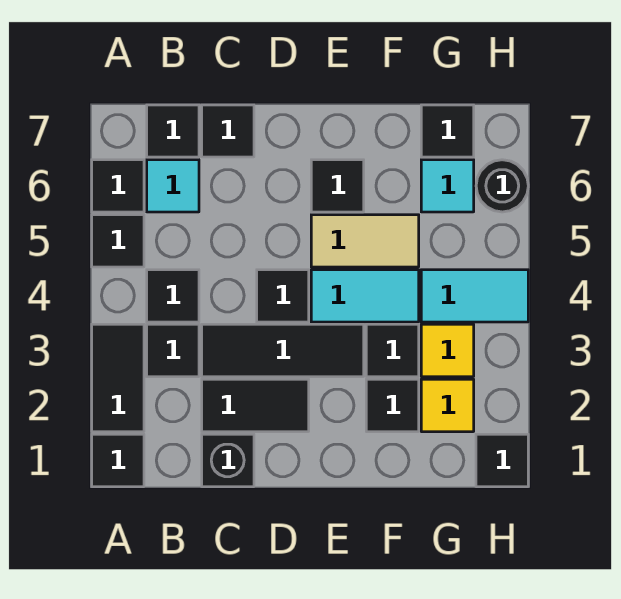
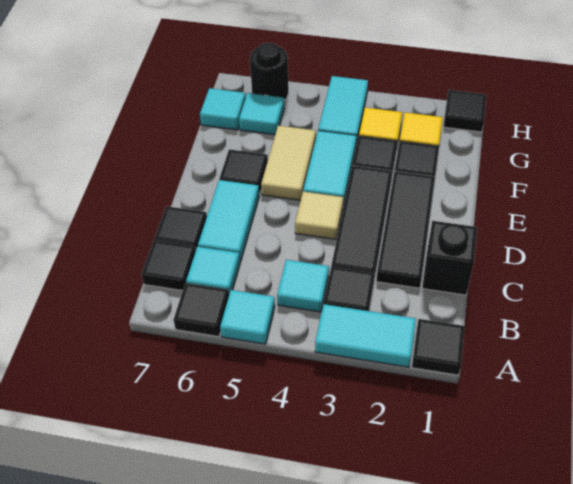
black tile A2:A3 level 1 -> cyan tile A2:A3 level 1
black tile A5 level 1 -> cyan tile A5 level 1
black tile B4 level 1 -> cyan tile B4 level 1
black tile C2:D2 level 1 -> black tile C2:E2 level 1
none -> cyan tile C6:D6 level 1
black tile D4 level 1 -> tan tile D4 level 1
black tile G7 level 1 -> cyan tile G7 level 1

